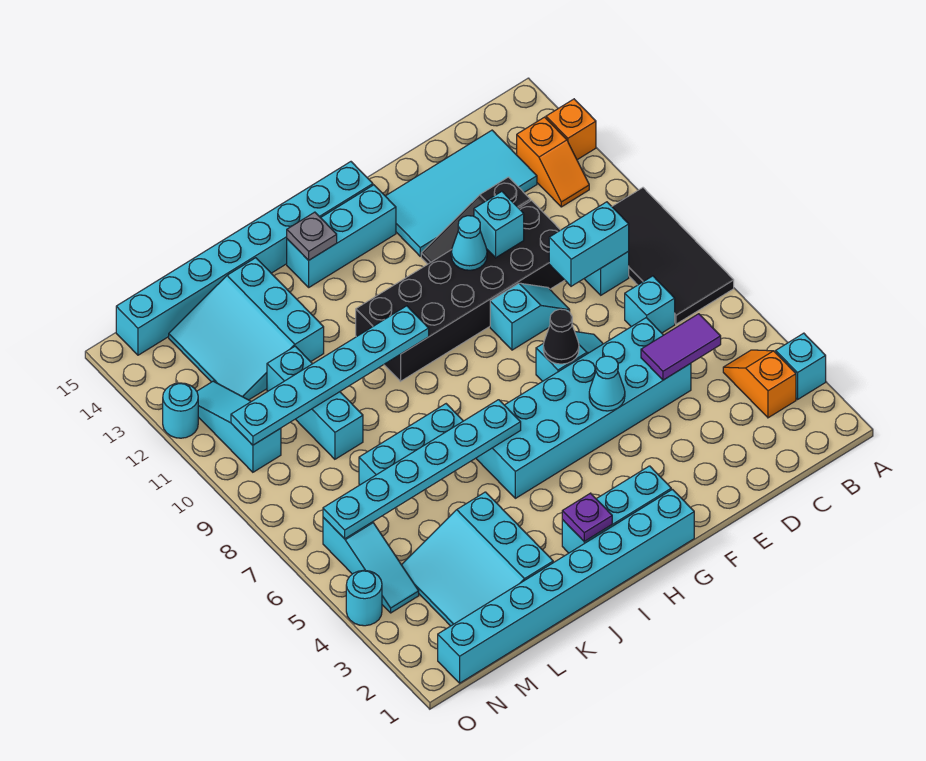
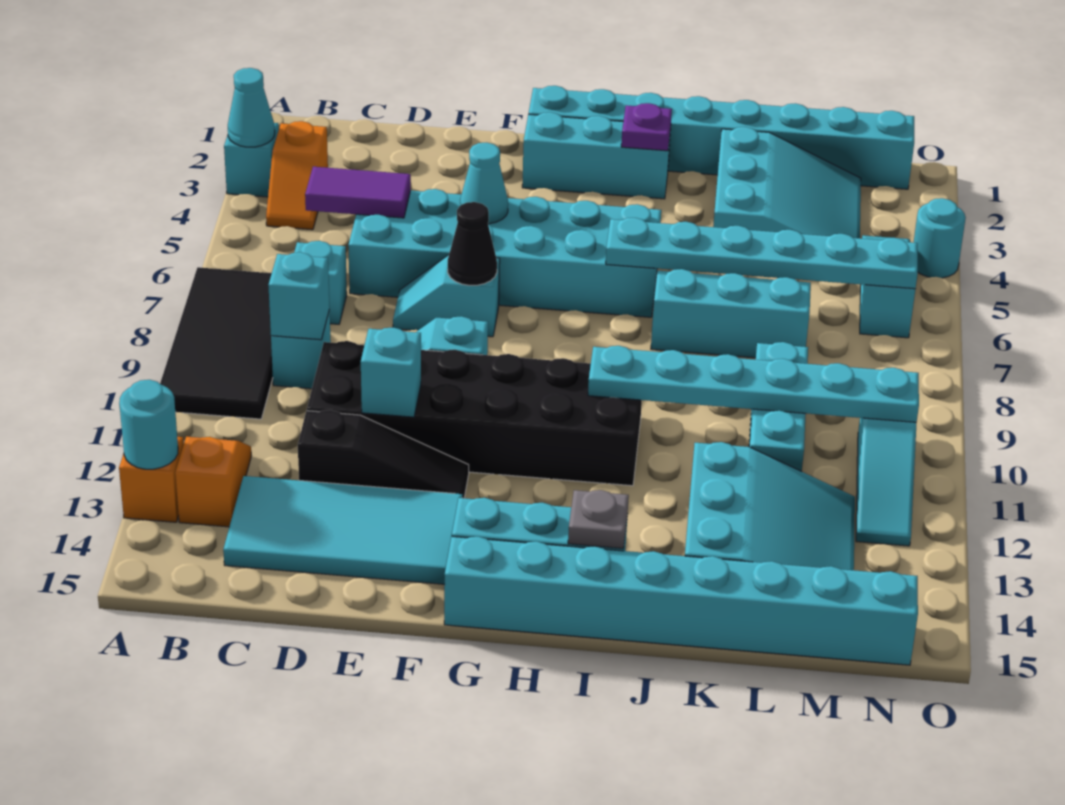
cyan brick C9:D9 level 2 -> cyan brick C9 level 2
cyan cone F11 level 2 -> cyan cone A3 level 2
cyan round brick O12 level 1 -> cyan round brick A13 level 2

